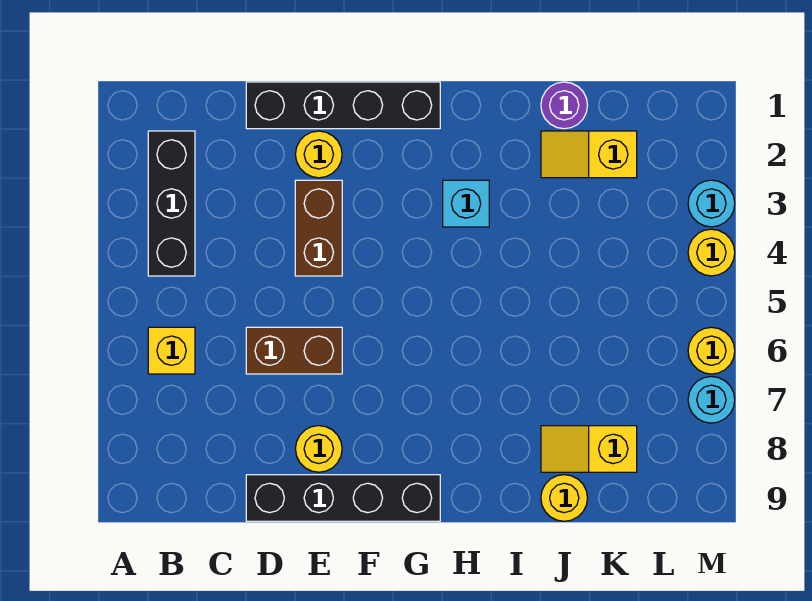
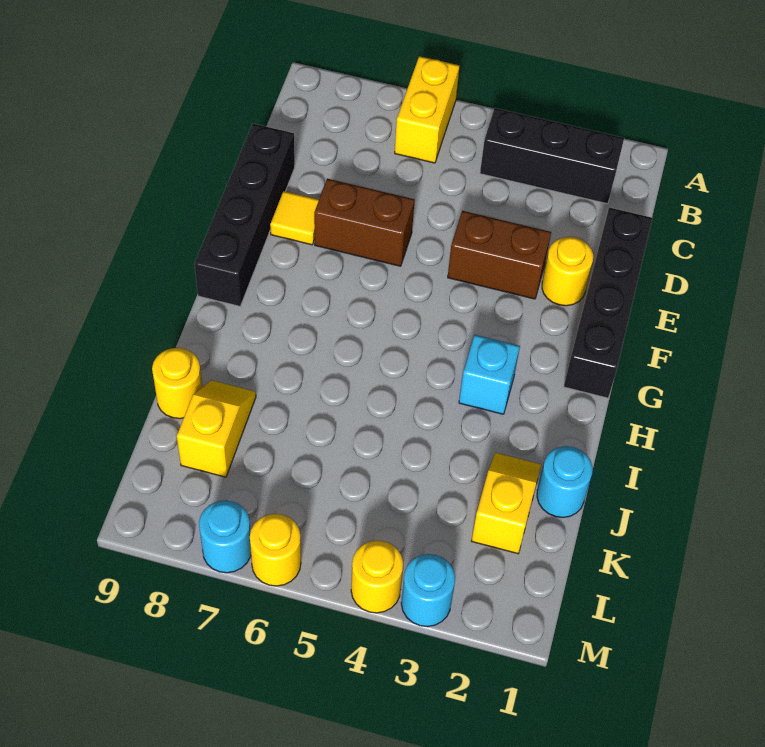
yellow brick B6 level 1 -> yellow brick A6:B6 level 1
brown brick D6:E6 level 1 -> brown brick E6:E7 level 1
yellow round brick E8 level 1 -> yellow tile E8 level 1
purple round brick J1 level 1 -> cyan round brick J1 level 1

